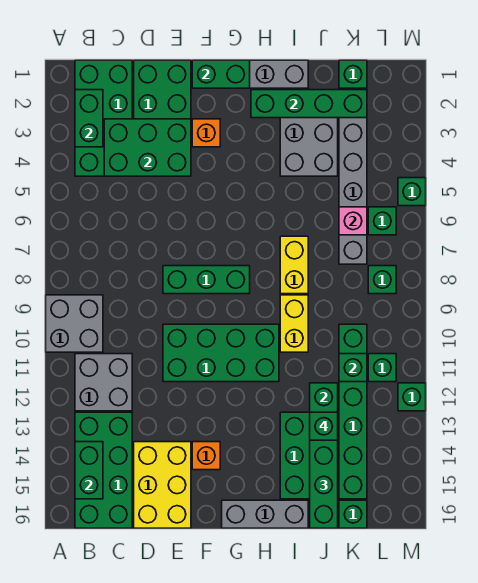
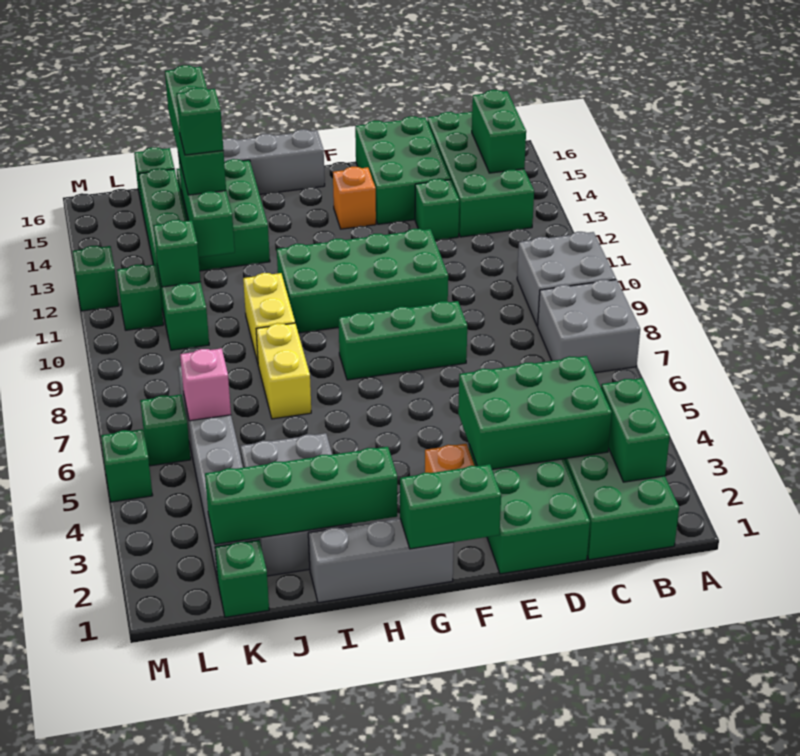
grey brick B11:C12 level 1 -> grey brick A7:B8 level 1
yellow brick D14:E16 level 1 -> green brick D14:E16 level 1
green brick L8 level 1 -> green brick D13 level 1

